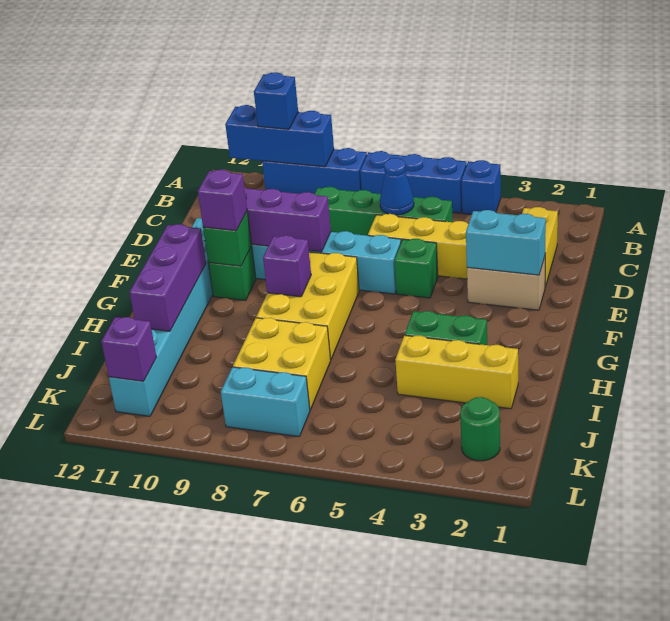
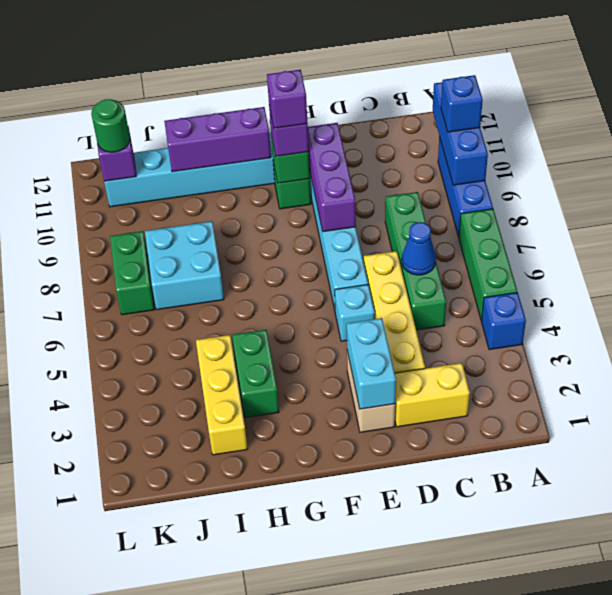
blue brick A5:A7 level 1 -> green brick A5:A7 level 1
green brick E5 level 1 -> cyan brick E5 level 1
yellow brick F7:H8 level 1 -> none
purple brick G8 level 2 -> purple brick F10 level 4
yellow brick I7:J8 level 1 -> cyan brick I7:J8 level 1
green round brick K2 level 1 -> green round brick K11 level 3
cyan brick K7:K8 level 1 -> green brick K7:K8 level 1

